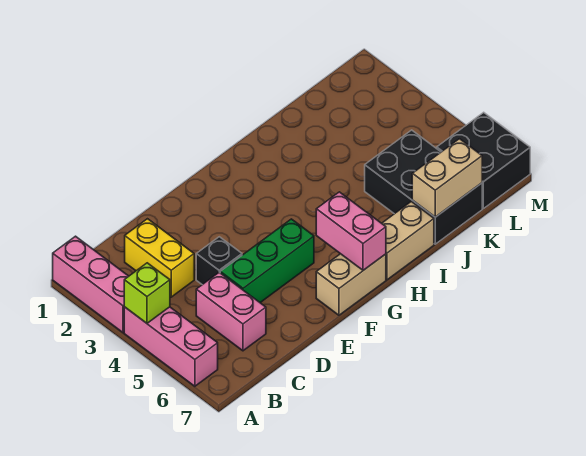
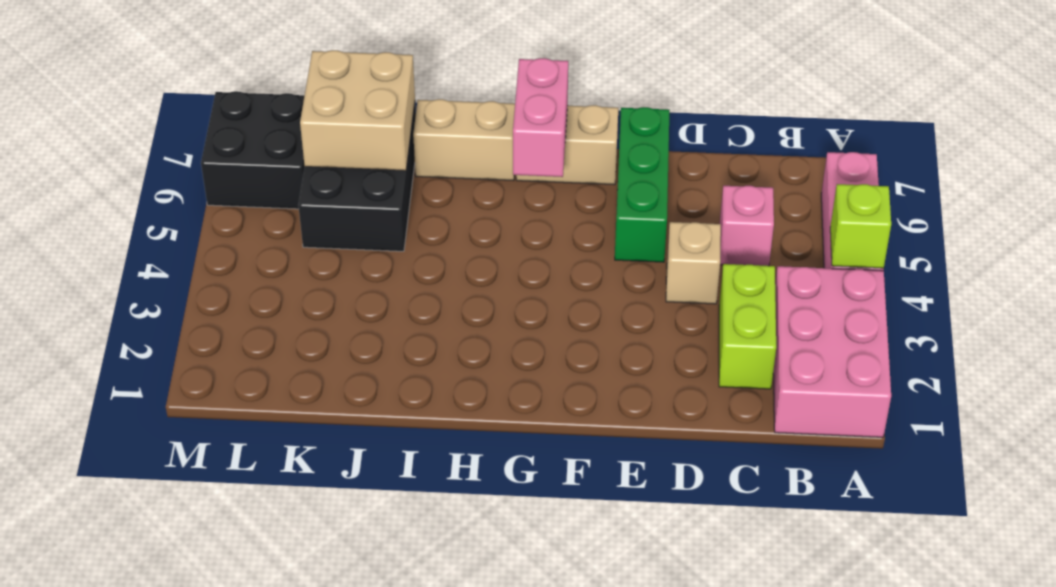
pink brick A1:A3 level 1 -> pink brick A1:B3 level 1
yellow brick C2:C3 level 1 -> lime brick C2:C3 level 1
pink brick C5:C6 level 1 -> pink brick C5 level 1
black brick D4 level 1 -> tan brick D4 level 1
green brick D5:F5 level 1 -> green brick E5:E7 level 1
tan brick J7:K7 level 2 -> tan brick J6:K7 level 2

